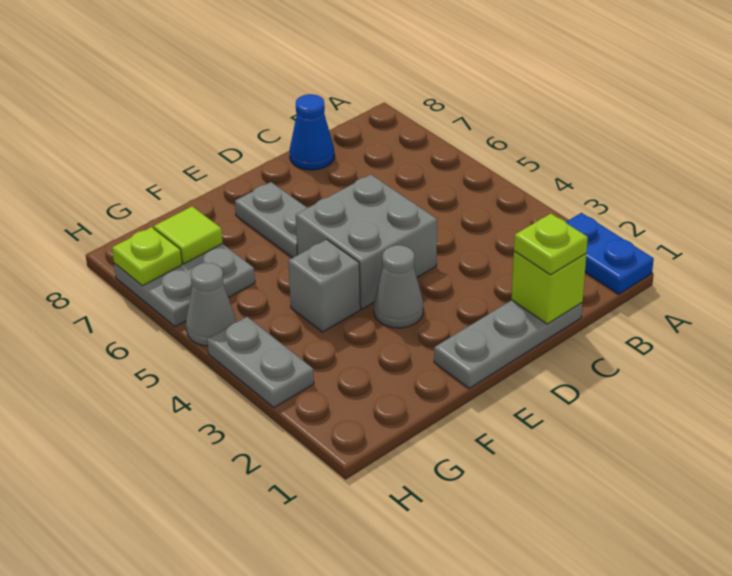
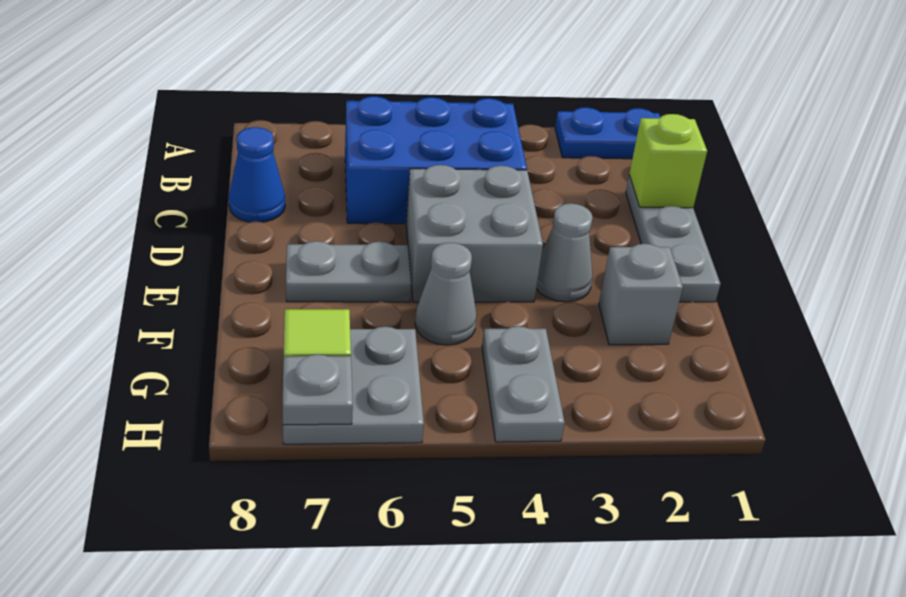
none -> blue brick B4:C6 level 1
lime plate C1 level 3 -> none
grey brick F4 level 1 -> grey brick F2 level 1
grey plate H3:H4 level 1 -> grey plate G4:H4 level 1
grey cone H5 level 1 -> grey cone F5 level 1
lime plate H7 level 2 -> grey plate H7 level 2

